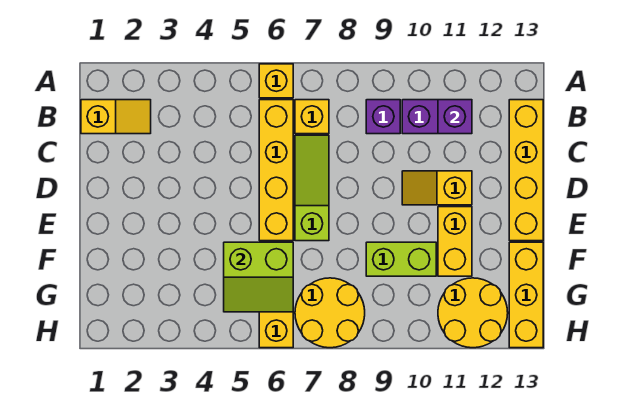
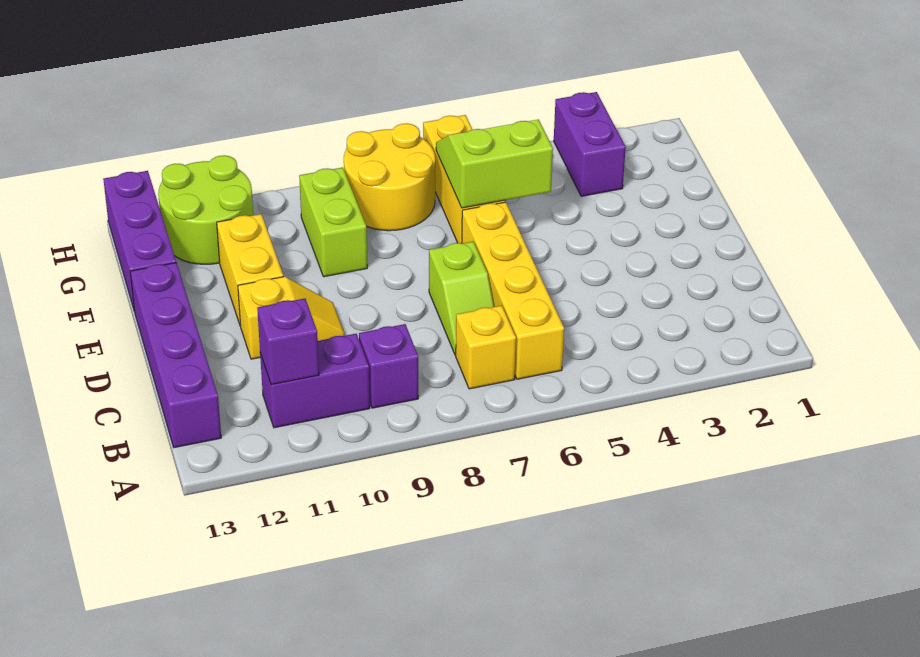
yellow brick A6 level 1 -> none
yellow slope B1:B2 level 1 top 1 -> none
yellow brick B13:E13 level 1 -> purple brick B13:E13 level 1
lime slope C7:E7 level 1 top E -> lime slope C7:D7 level 1 top D
lime brick F9:F10 level 1 -> lime brick F9:G9 level 1
yellow brick F13:H13 level 1 -> purple brick F13:H13 level 1
none -> purple brick G3:H3 level 1
yellow round brick G11:H12 level 1 -> lime round brick G11:H12 level 1

